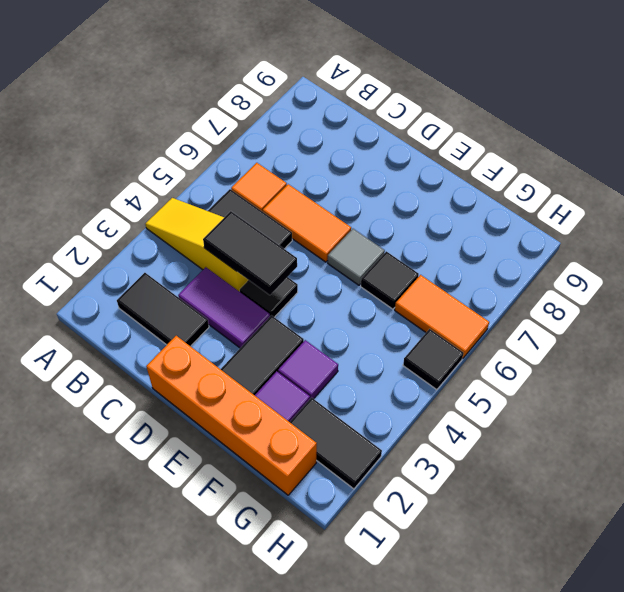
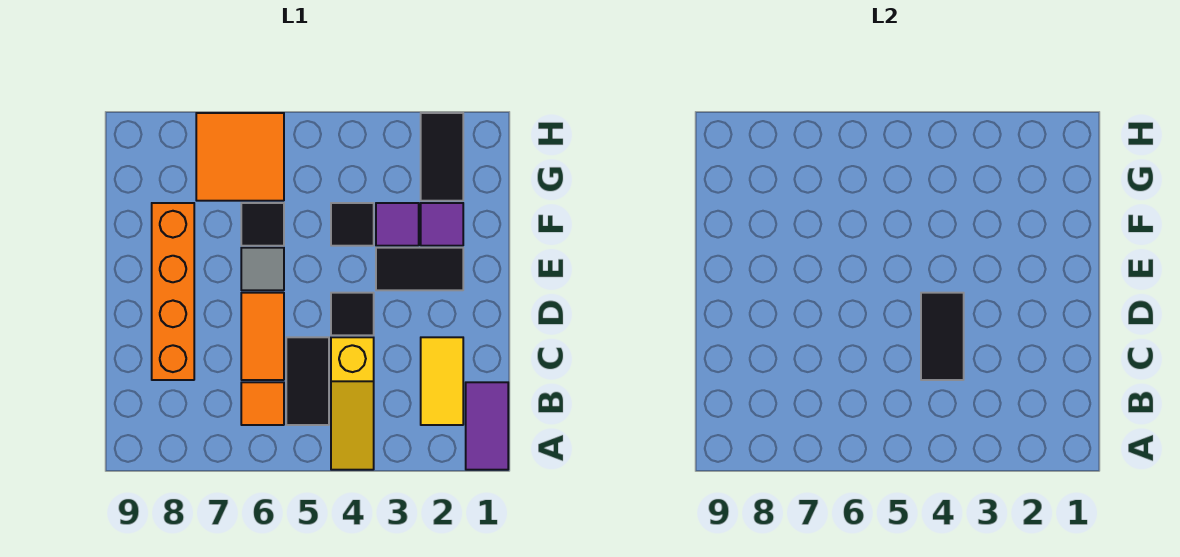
black tile B2:C2 level 1 -> yellow tile B2:C2 level 1
purple tile C3:D3 level 1 -> purple tile A1:B1 level 1
orange brick D1:G1 level 1 -> orange brick C8:F8 level 1
orange tile G6:H6 level 1 -> orange tile G6:H7 level 1
black tile H5 level 1 -> black tile F4 level 1

